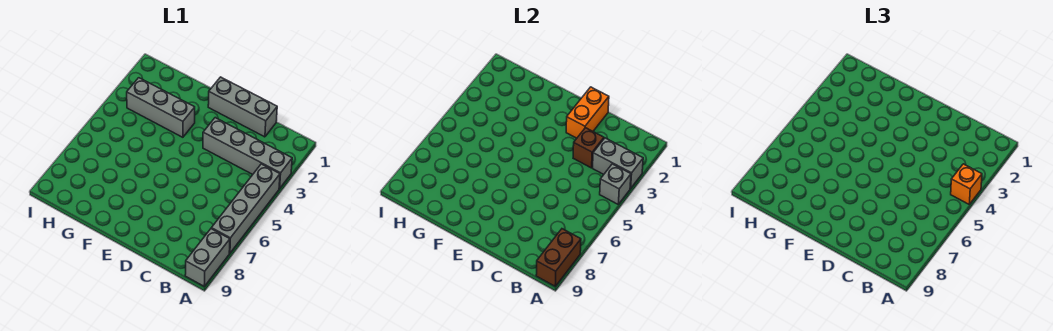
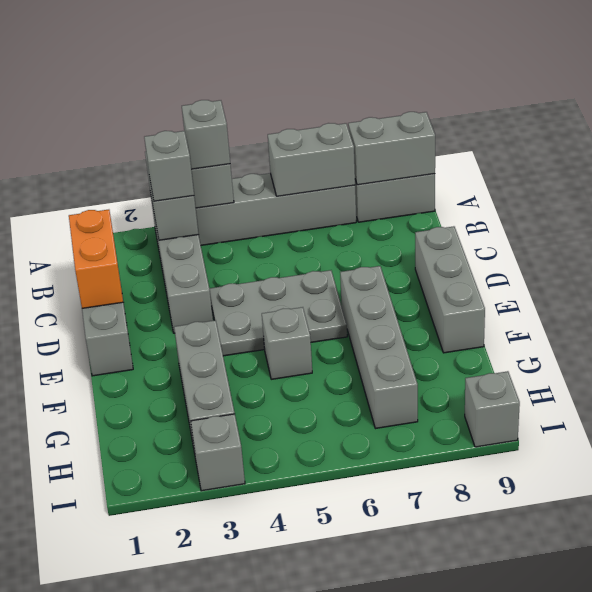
orange brick A4 level 3 -> grey brick A4 level 3
none -> grey brick A6:A7 level 2
brown brick A8:A9 level 2 -> grey brick A8:A9 level 2
none -> grey brick B3 level 3
brown brick C3 level 2 -> none
orange brick D1:D2 level 2 -> orange brick C1:D1 level 2
none -> grey plate D4:E6 level 1
none -> grey brick D9:F9 level 1
none -> grey brick E7:H7 level 1
none -> grey brick F5 level 1
none -> grey brick I3 level 1
none -> grey brick I9 level 1

